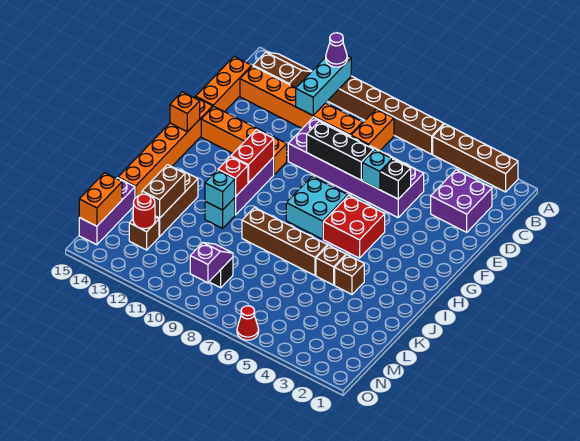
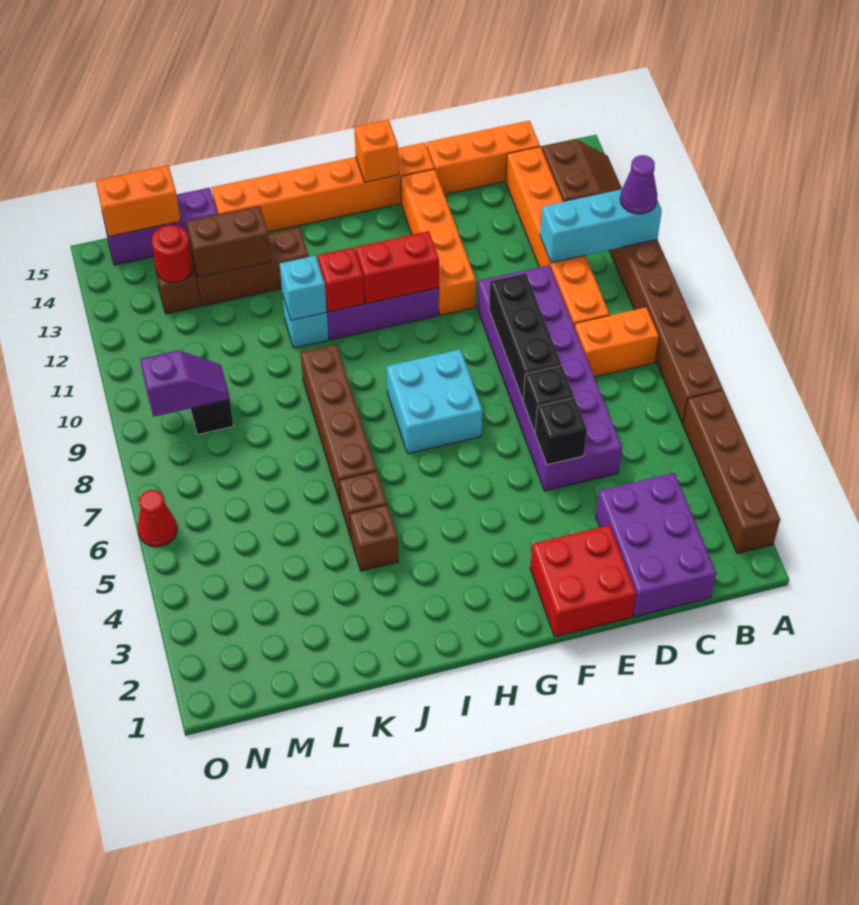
purple brick C2:D3 level 1 -> purple brick C1:D3 level 1
cyan brick E6 level 2 -> black brick E6 level 2
red brick G5:H6 level 1 -> red brick E1:F2 level 1

